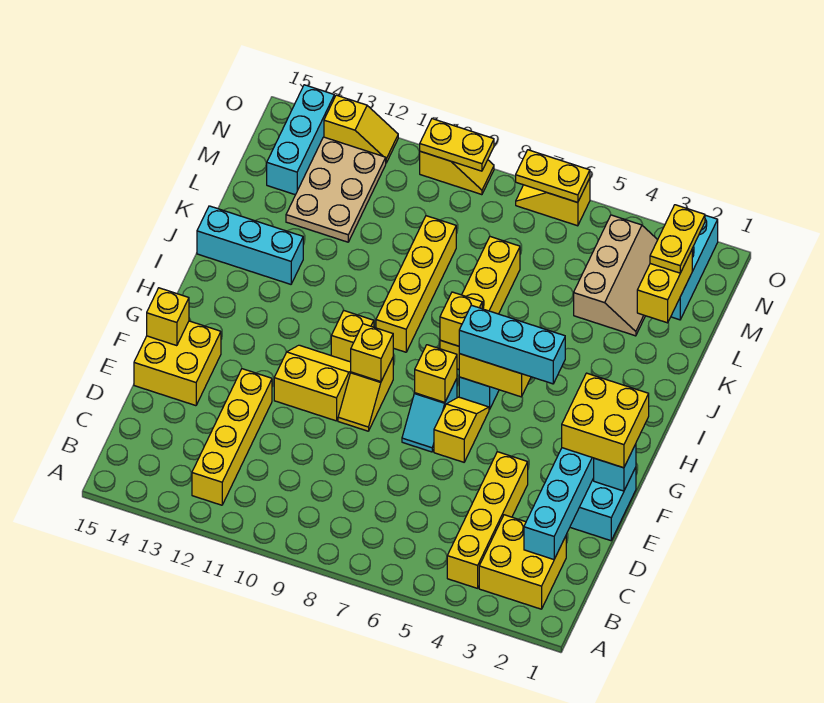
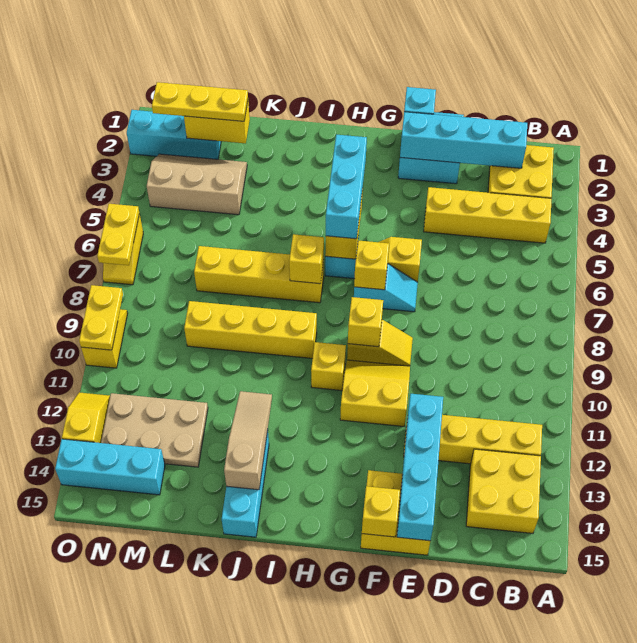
none -> cyan brick E12:E15 level 2
yellow brick F1:G2 level 3 -> yellow brick B13:C14 level 1
yellow slope F10:G11 level 1 top F -> yellow slope F10:G11 level 1 top 11
none -> tan slope J12:J14 level 2 top 14
yellow plate M2:N2 level 3 -> yellow plate L2:N2 level 3

